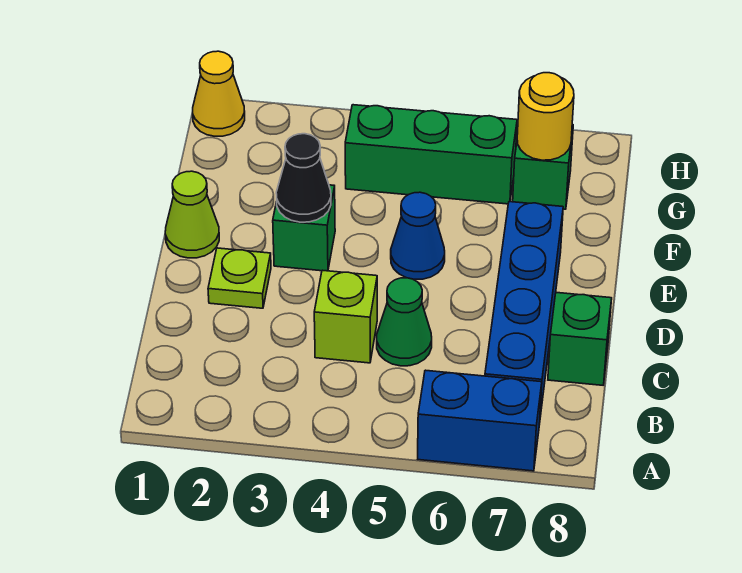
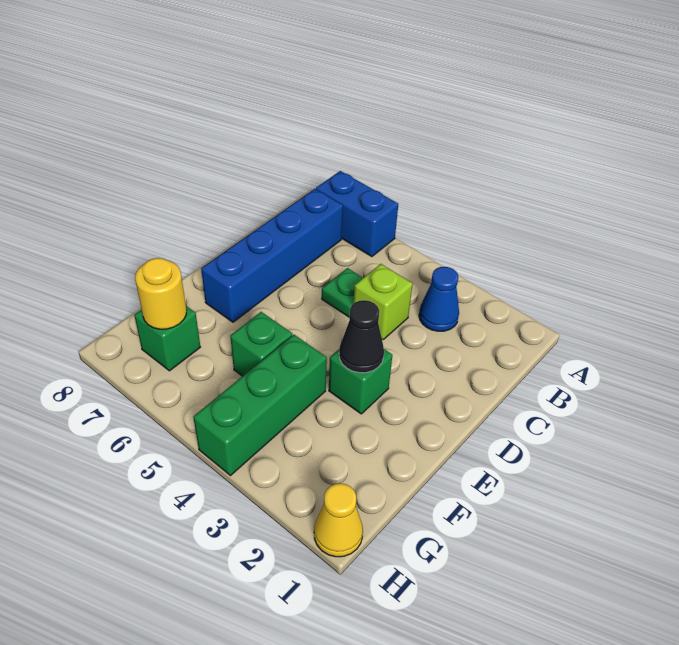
green cone C5 level 1 -> green plate C5 level 1
green brick C8 level 1 -> green brick F5 level 1
lime plate D2 level 1 -> none
lime cone E1 level 1 -> none
blue cone E5 level 1 -> blue cone B3 level 1
green brick G4:G6 level 1 -> green brick F4:H4 level 1

